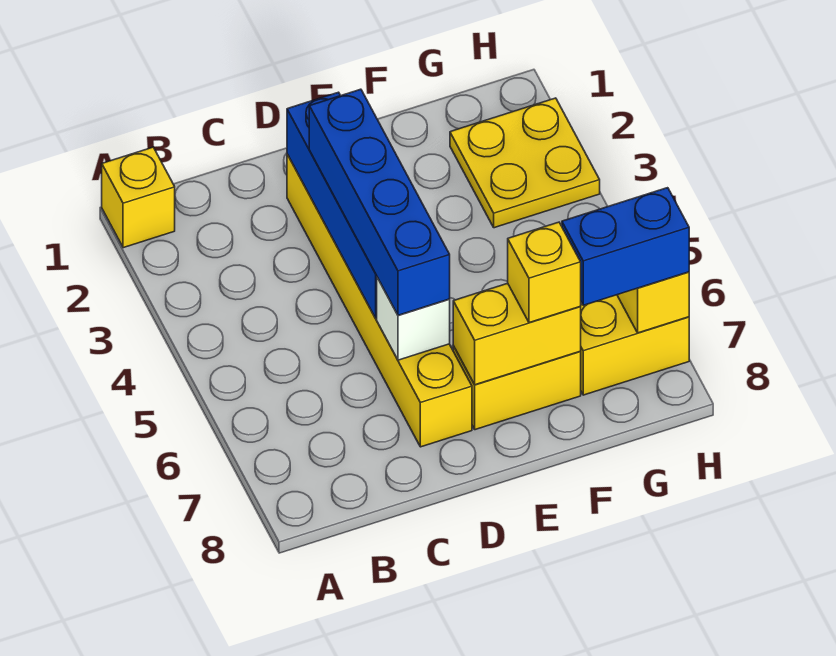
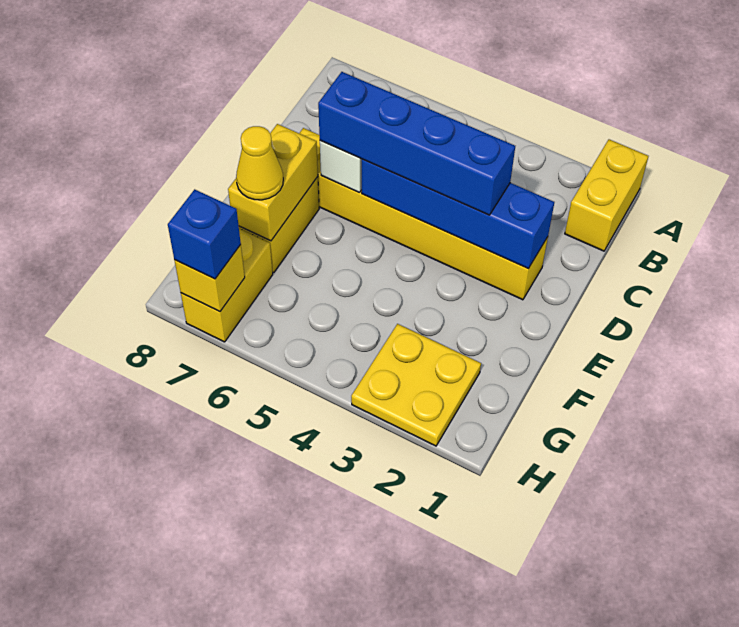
yellow brick A1 level 1 -> yellow brick A1:B1 level 1
yellow brick F7 level 3 -> yellow cone F7 level 3
blue brick G7:H7 level 3 -> blue brick H7 level 3

